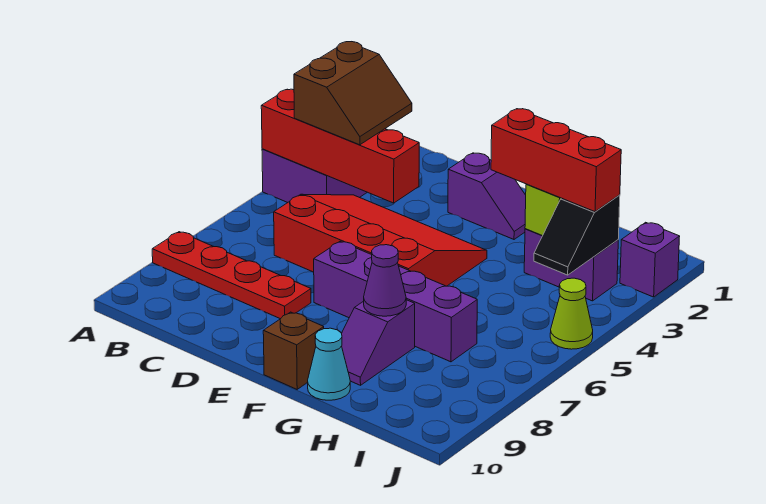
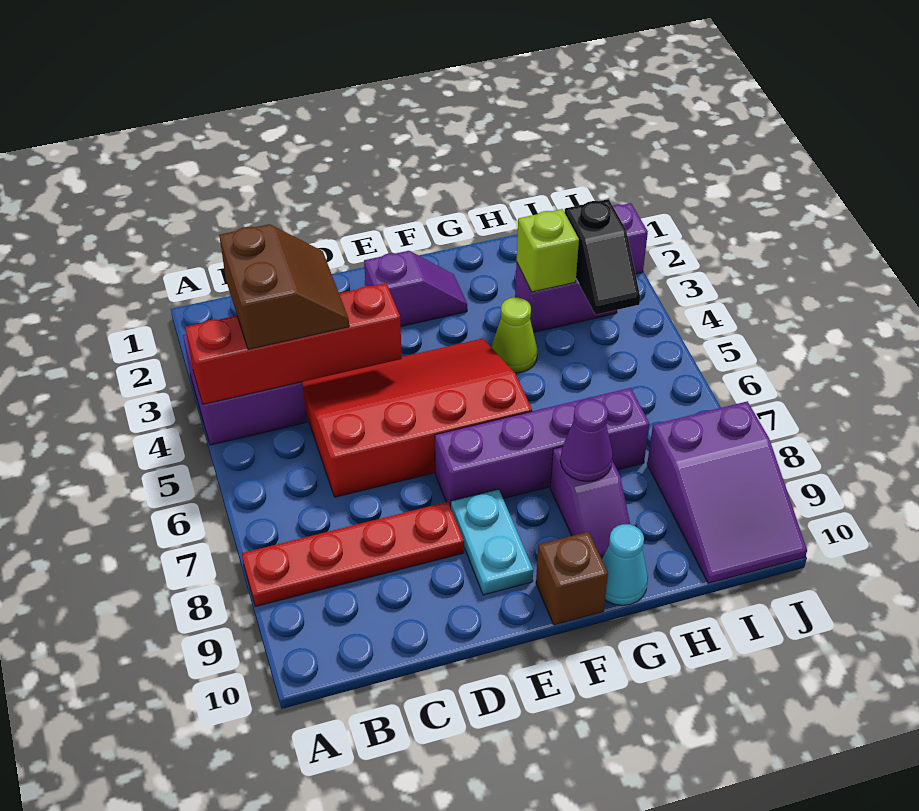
none -> cyan plate E8:E9 level 1
red brick G3:I3 level 3 -> none
none -> purple slope I8:J10 level 1 top 8
lime cone J5 level 1 -> lime cone G4 level 1

